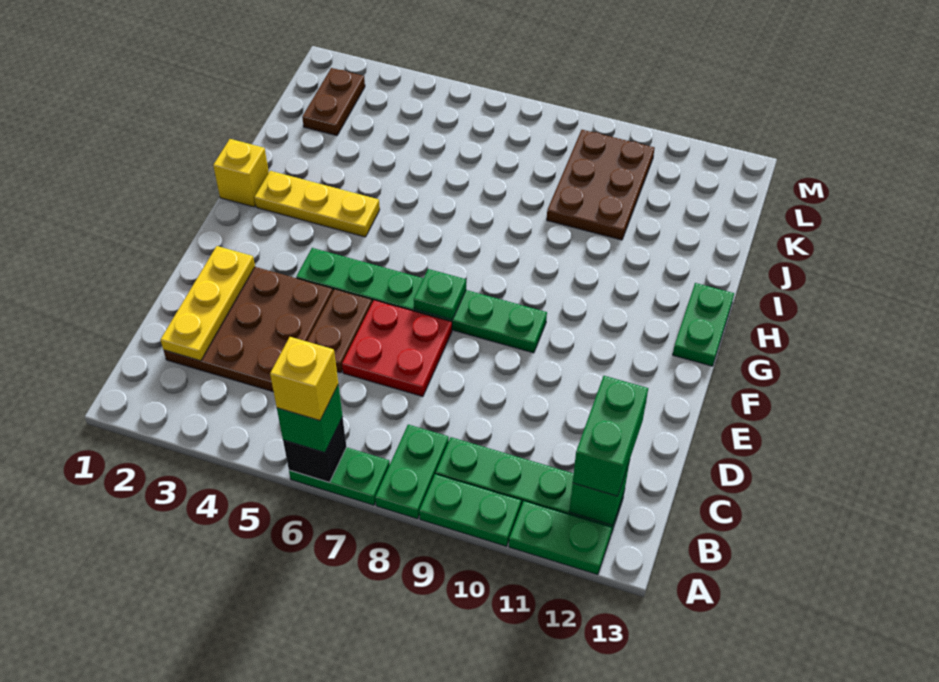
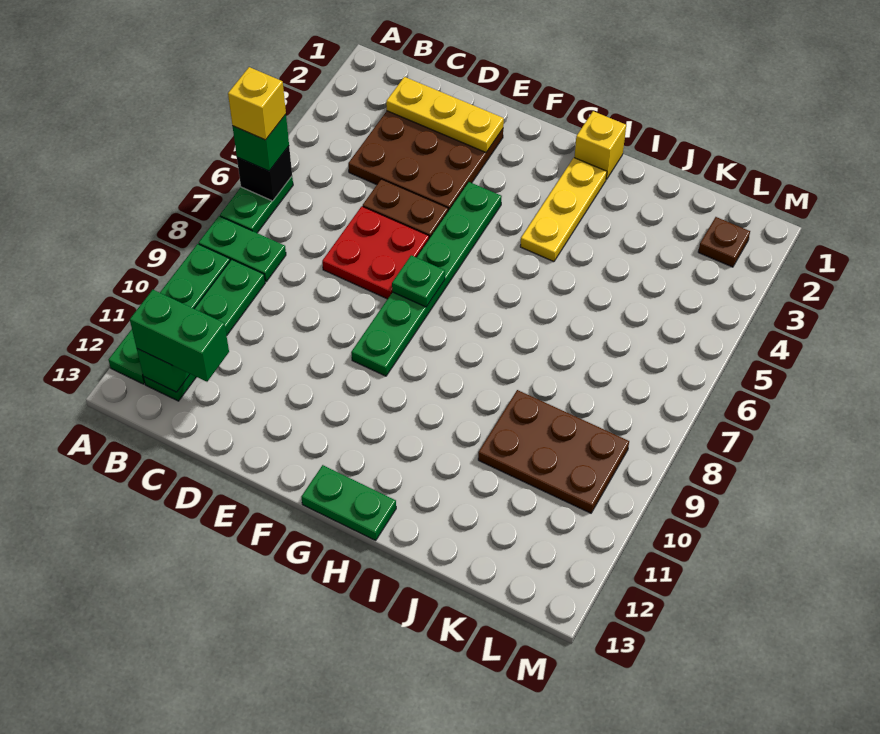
brown plate K2:L2 level 1 -> brown plate L2 level 1

